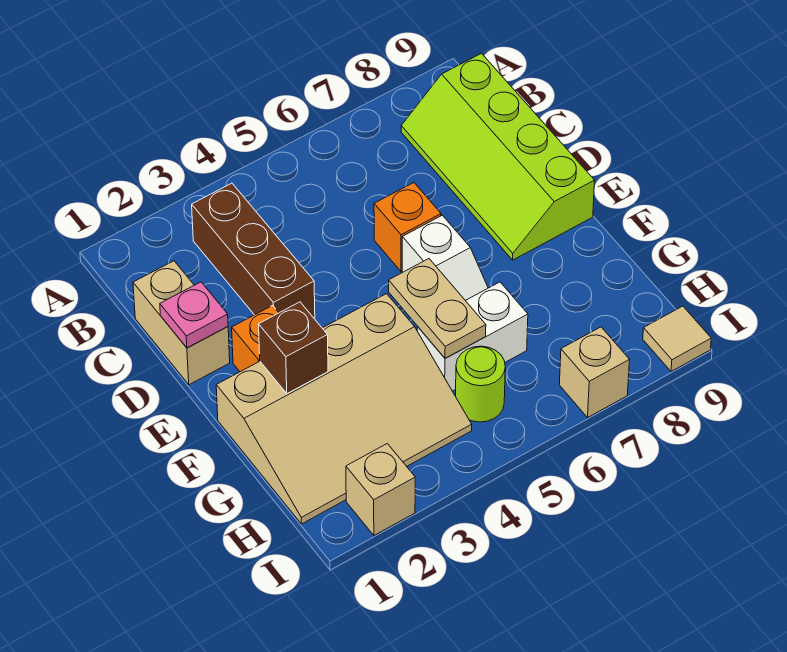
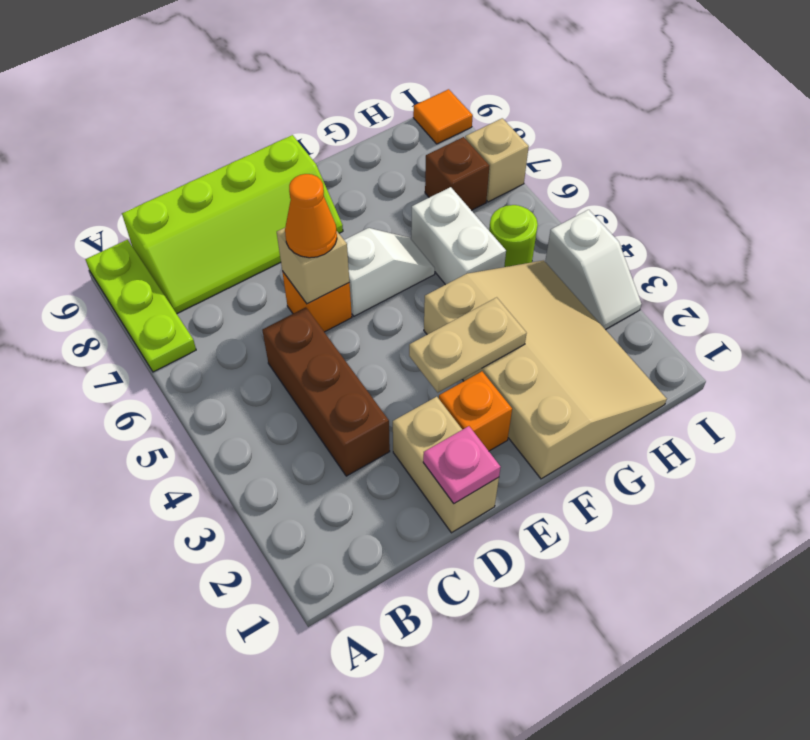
none -> lime plate A7:A9 level 1
brown brick B3:D3 level 1 -> brown brick C3:C5 level 1
tan brick C1:D1 level 1 -> tan brick D1:D2 level 1
none -> orange cone D6 level 3
brown brick F2 level 2 -> brown brick H7 level 1
tan plate F5:G5 level 2 -> tan plate E3:F3 level 2
tan brick I2 level 1 -> tan brick D6 level 2
none -> white slope I3:I4 level 1 top 4
tan tile I9 level 1 -> orange tile I9 level 1

